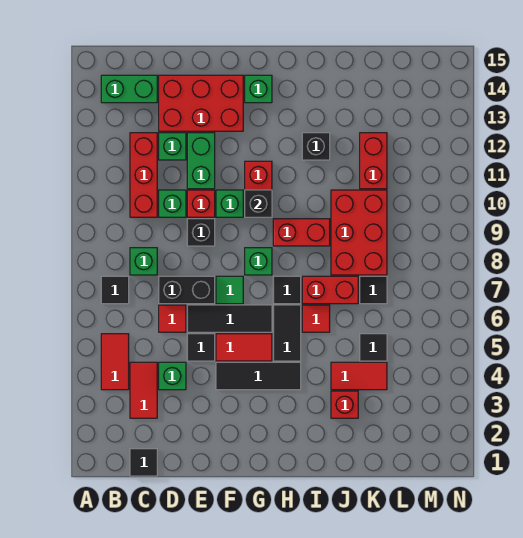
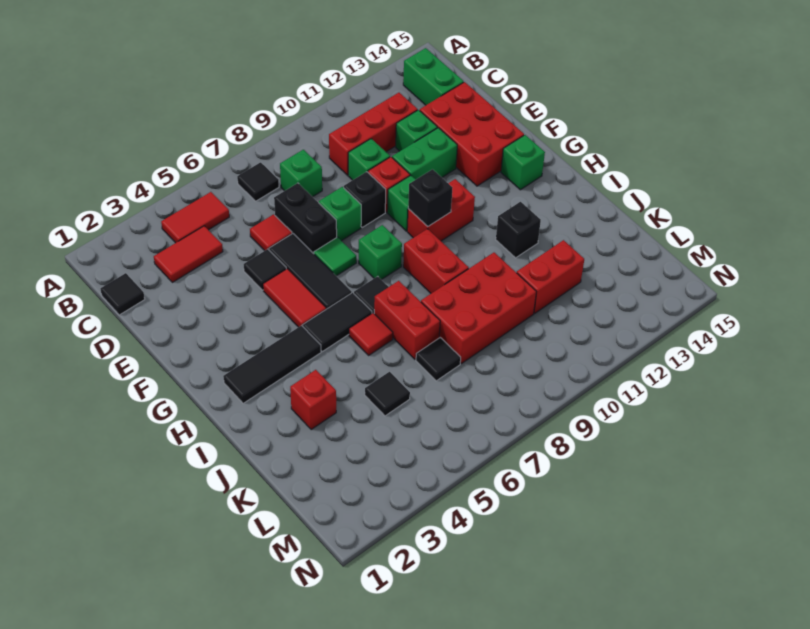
green brick D4 level 1 -> green brick E8 level 1
black tile F4:H4 level 1 -> black tile H2:H4 level 1
red tile J4:K4 level 1 -> none

